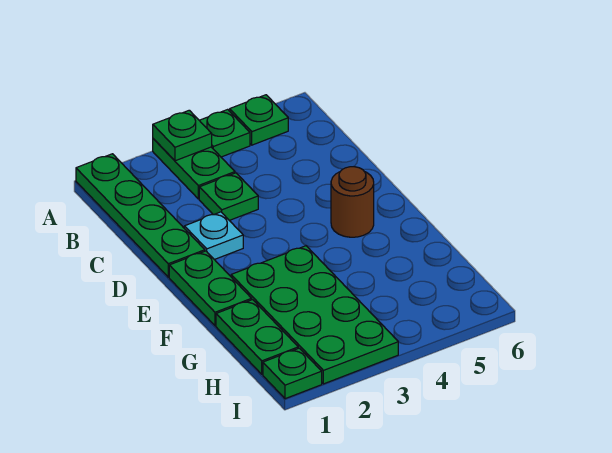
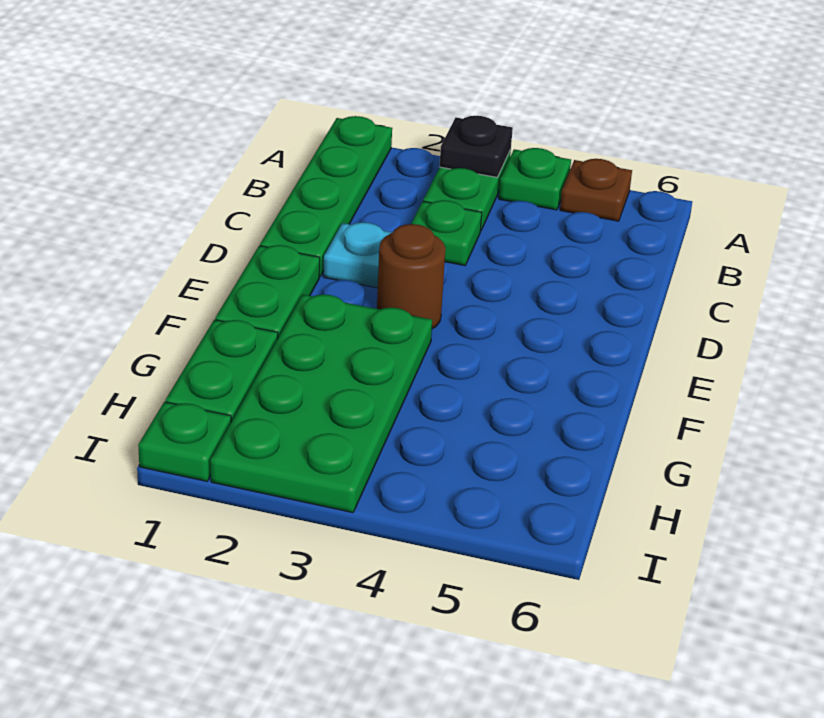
green plate A3 level 2 -> black plate A3 level 2
green plate A5 level 1 -> brown plate A5 level 1
brown round brick E5 level 1 -> brown round brick E3 level 1

